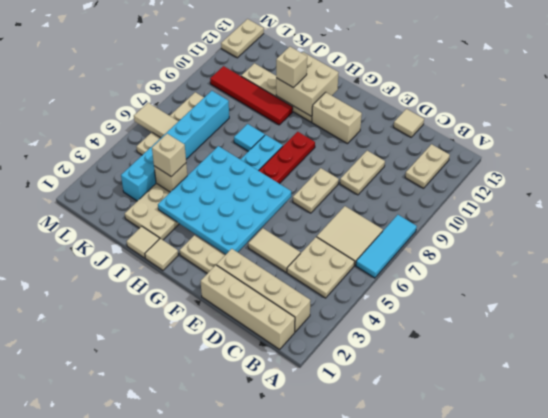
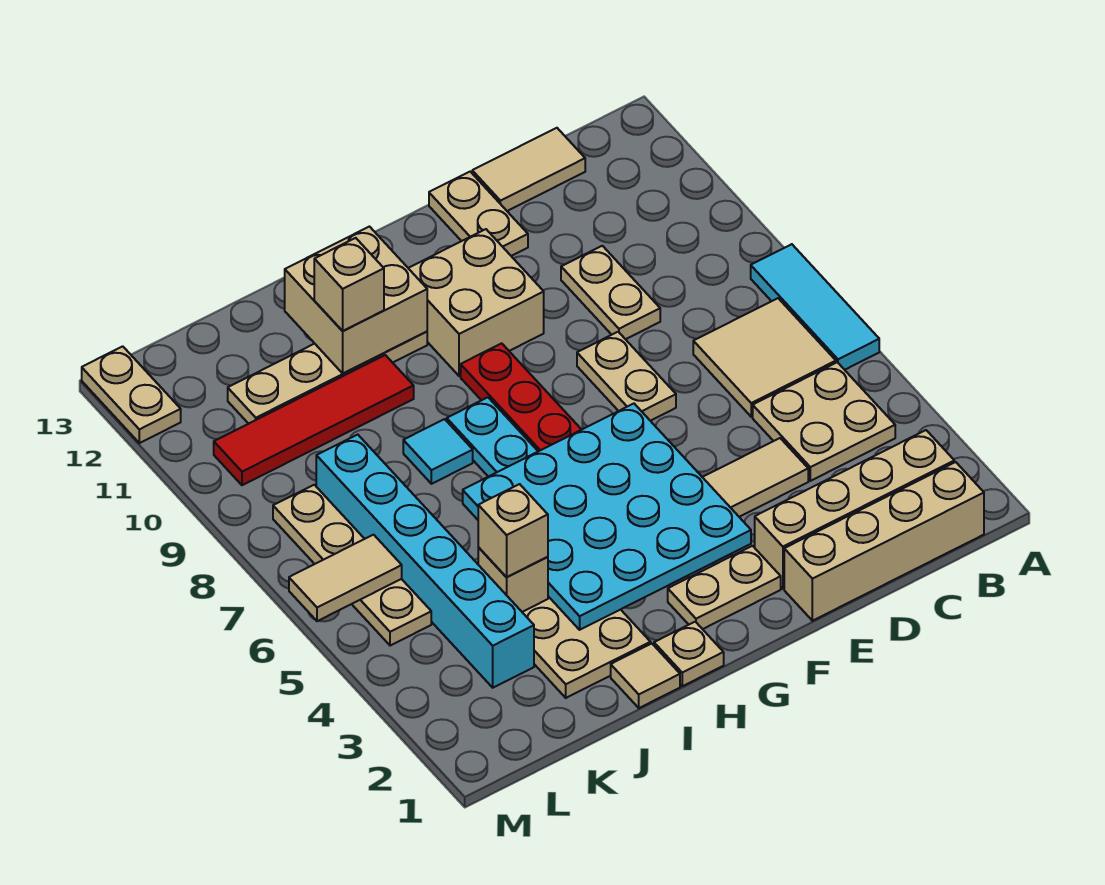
tan plate B11:B12 level 1 -> tan plate E12:E13 level 1
tan tile D13 level 1 -> tan tile C13:D13 level 1
tan brick F11:G11 level 1 -> tan brick F10:G11 level 1
tan tile H1 level 1 -> tan plate H1 level 1

